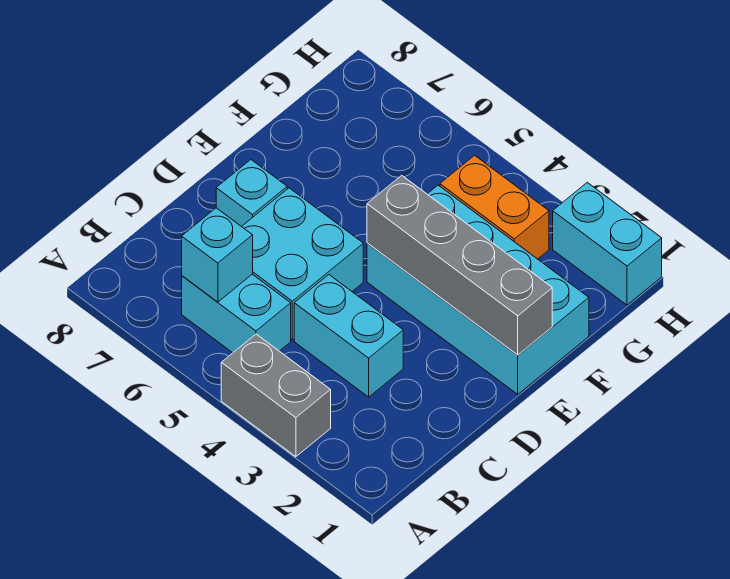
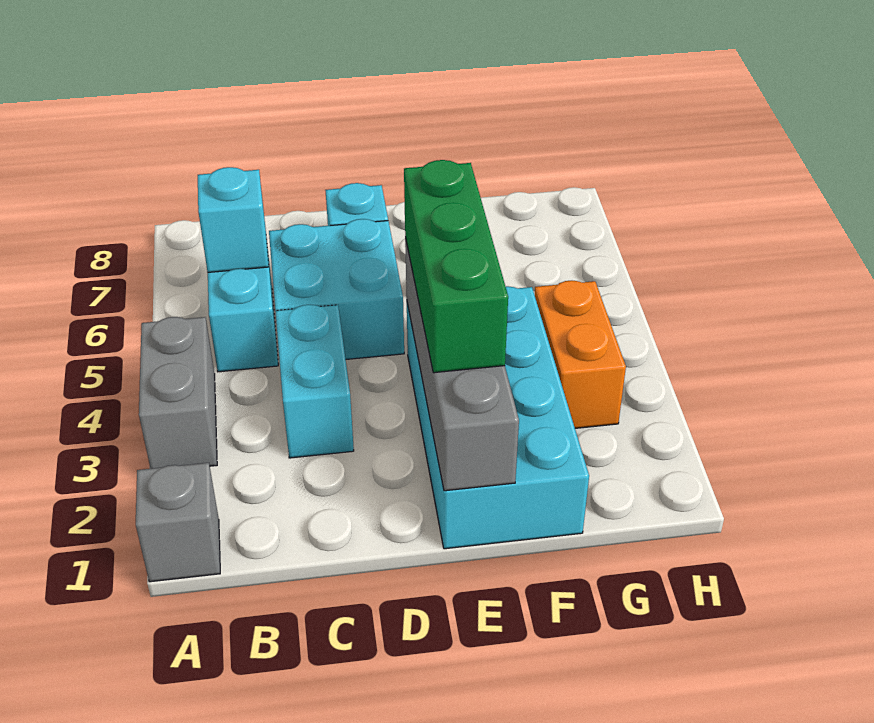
none -> grey brick A1 level 1
none -> green brick E2:E4 level 3
cyan brick H1:H2 level 1 -> none

